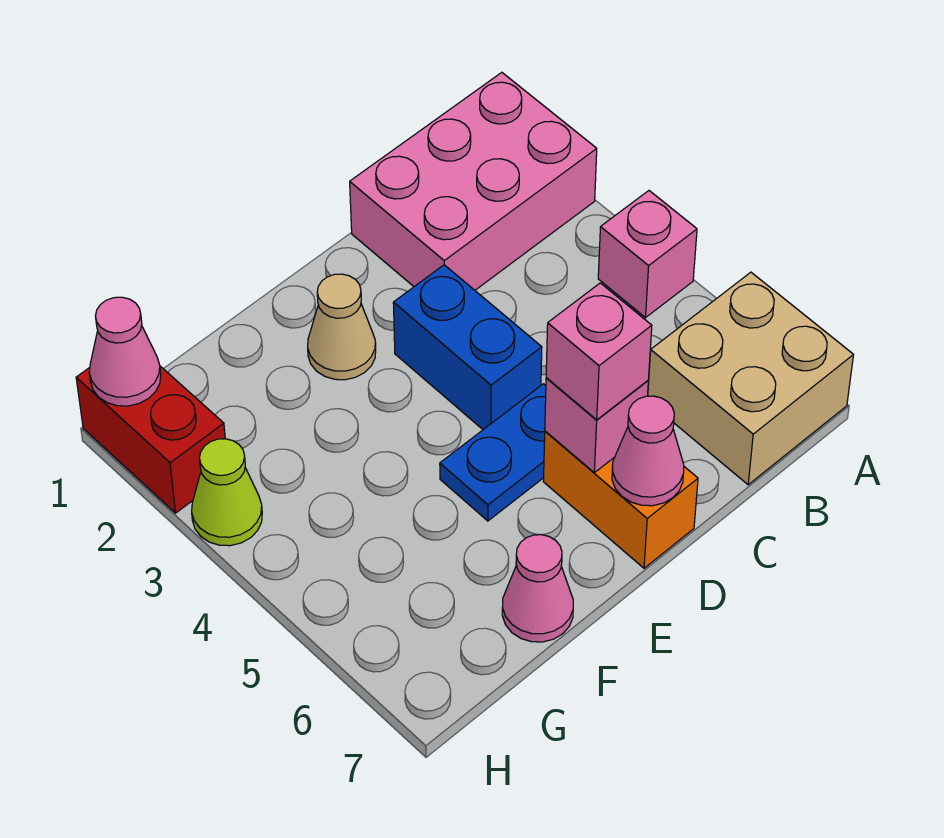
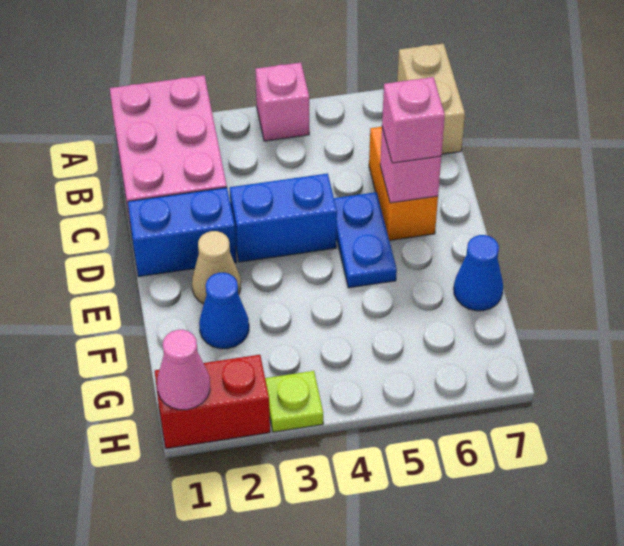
tan brick A6:B7 level 1 -> tan brick A7:B7 level 1
none -> blue brick D1:D2 level 1
orange brick D6:D7 level 1 -> orange brick C6:D6 level 1
pink cone D7 level 2 -> none
none -> blue cone F2 level 1
pink cone F7 level 1 -> blue cone F7 level 1
lime cone H3 level 1 -> lime plate H3 level 1

